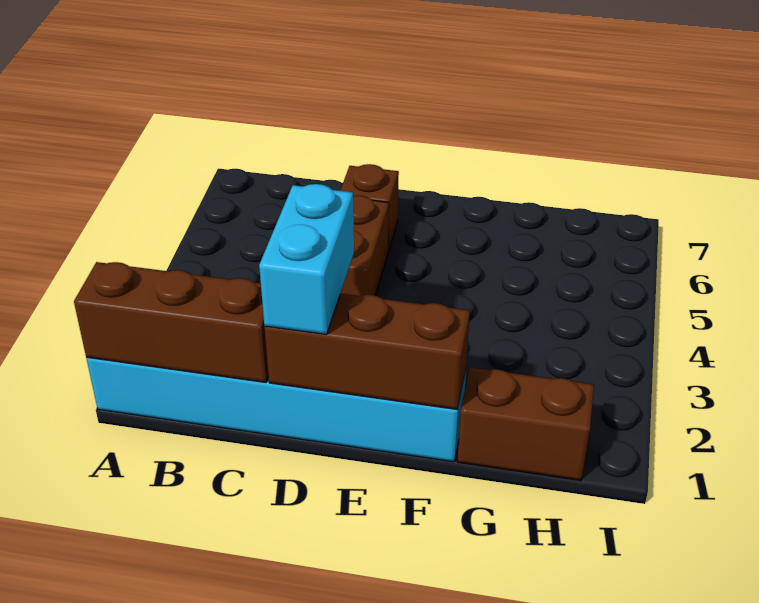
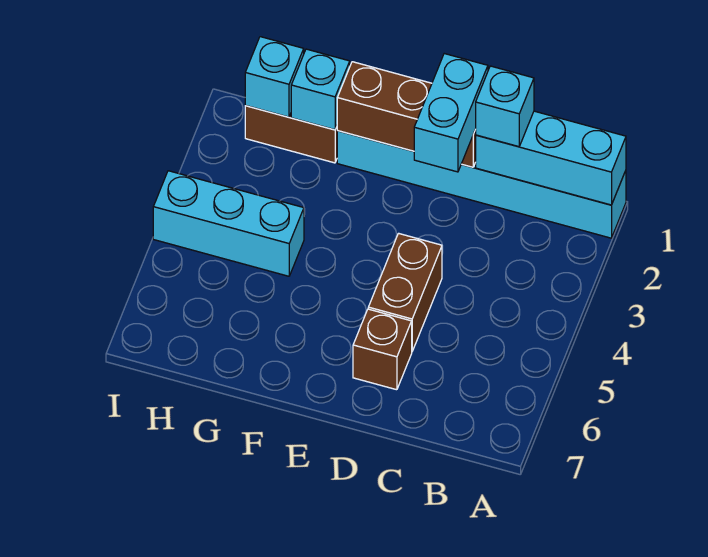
brown brick A1:C1 level 2 -> cyan brick A1:C1 level 2
none -> cyan brick C1 level 3
none -> cyan brick G1 level 2
none -> cyan brick G4:I4 level 1
none -> cyan brick H1 level 2

